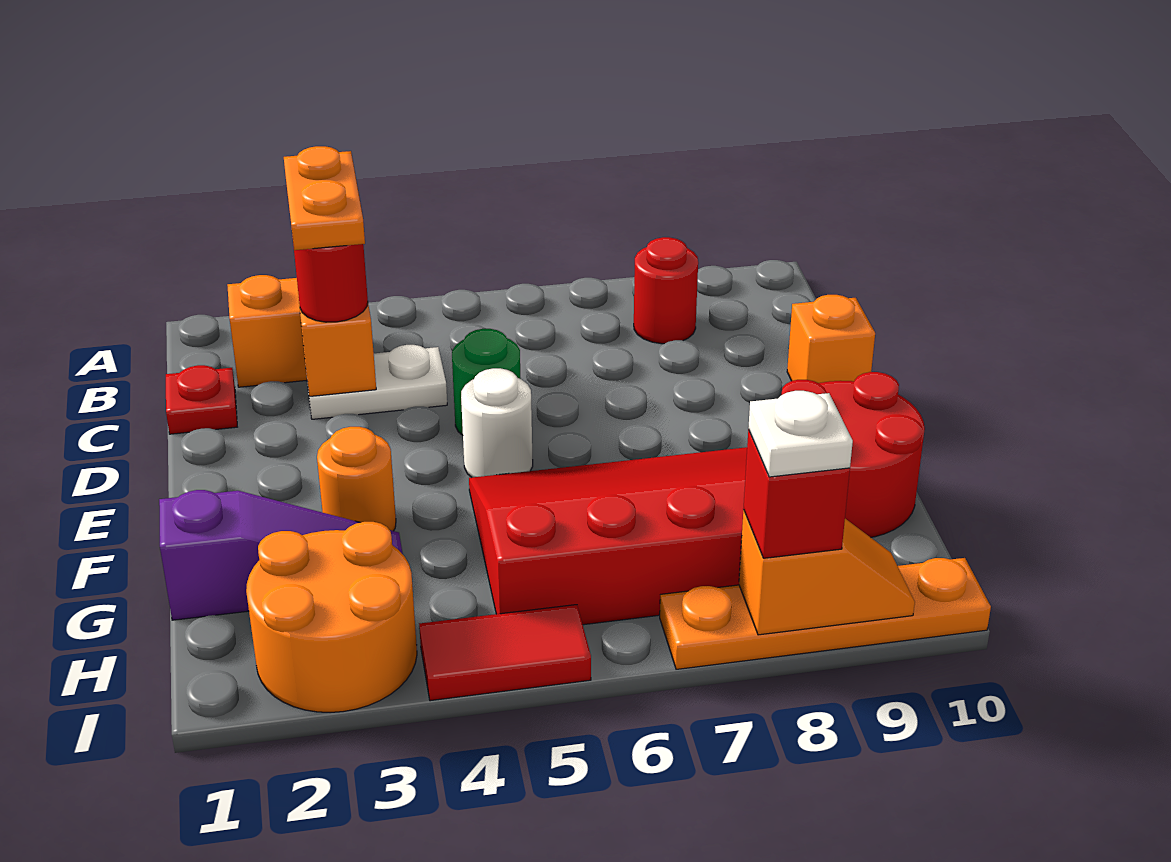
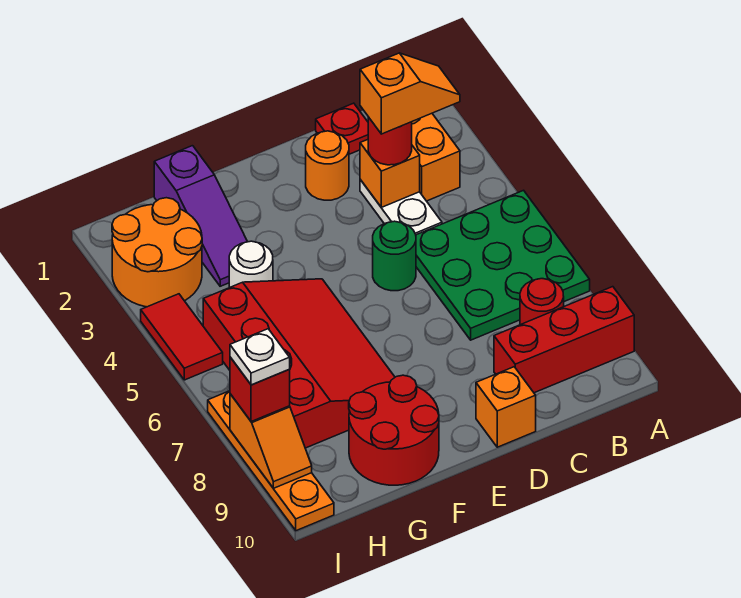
none -> green plate A5:C7 level 1
none -> red brick A9:C9 level 1
orange plate B3:C3 level 4 -> orange slope B3:C3 level 4 top C
white round brick E5 level 1 -> white round brick G4 level 1
orange round brick F3 level 1 -> orange round brick D2 level 1

